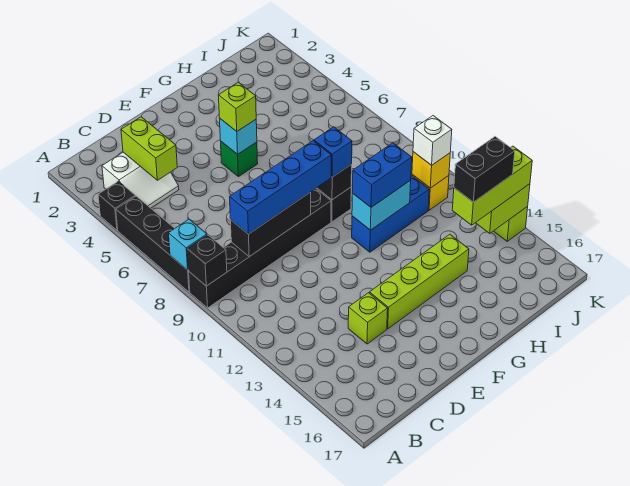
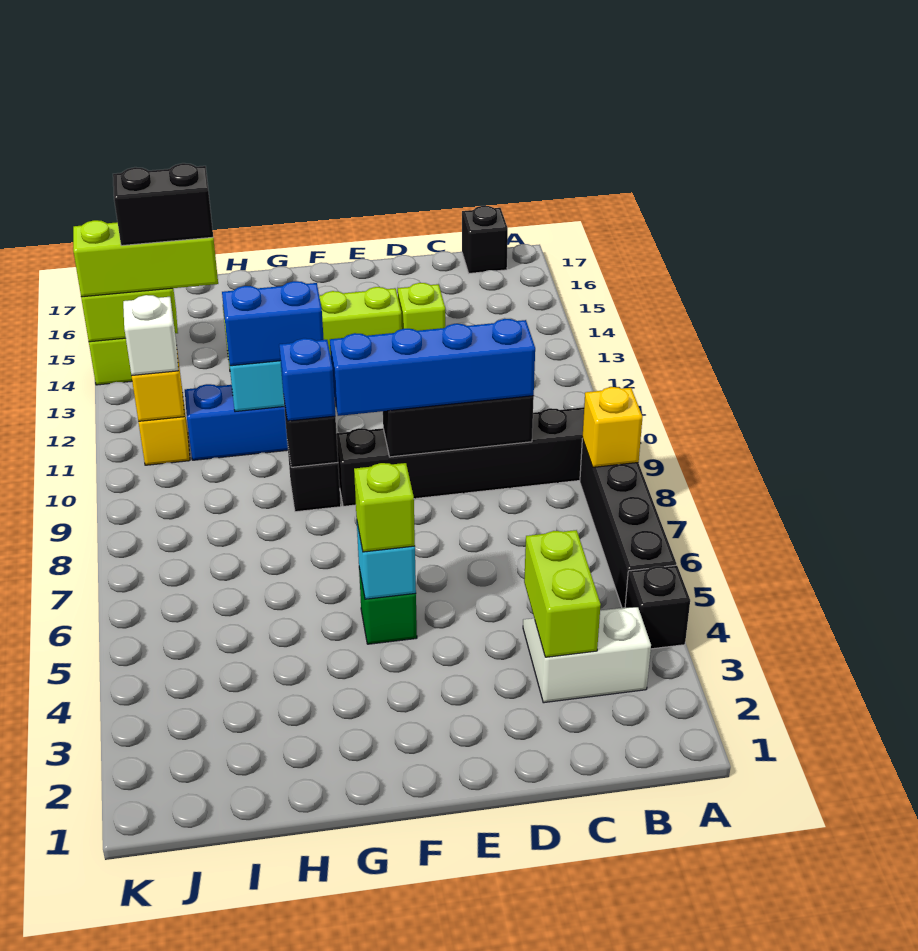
cyan brick A8 level 2 -> yellow brick A8 level 2
black brick A9 level 2 -> black brick B17 level 1

